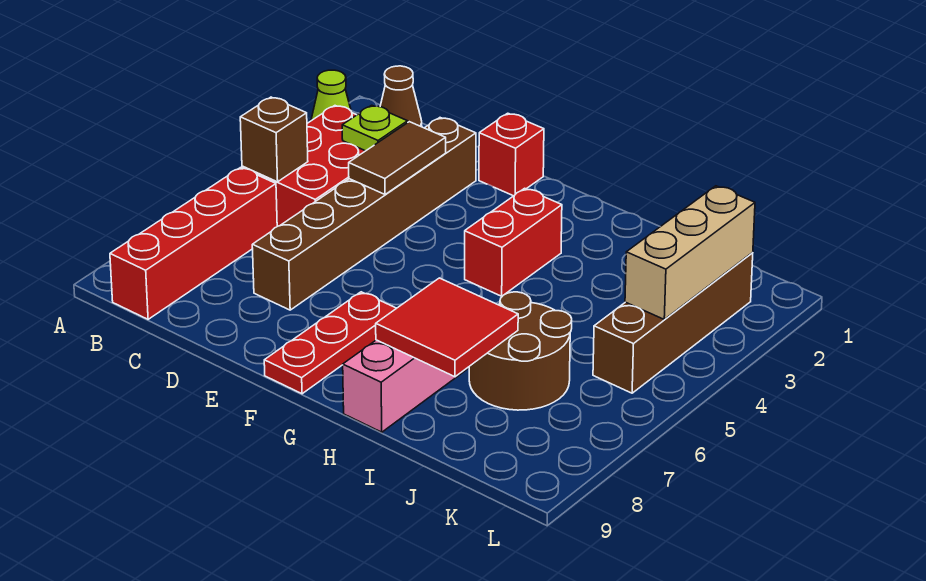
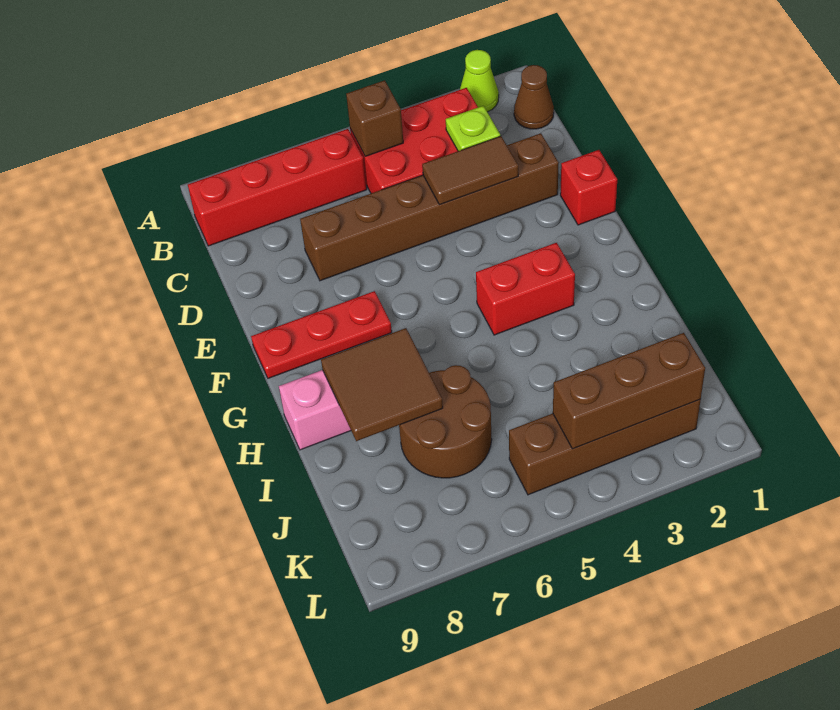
red tile H7:I8 level 2 -> brown tile H7:I8 level 2
tan brick K2:K4 level 2 -> brown brick K2:K4 level 2

